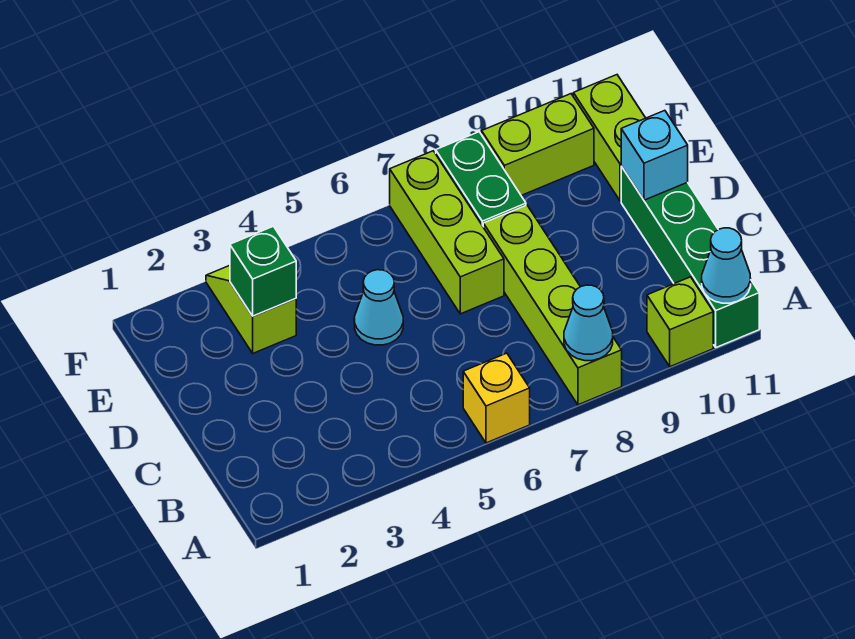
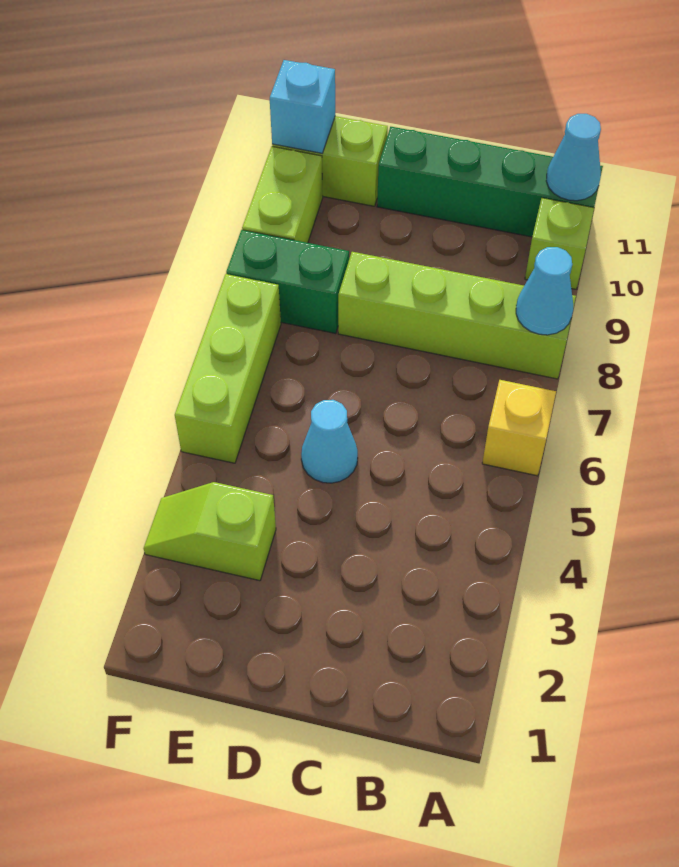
lime brick D7:F7 level 1 -> lime brick F5:F7 level 1
cyan brick D11 level 2 -> cyan brick F11 level 2
green brick E3 level 2 -> none

